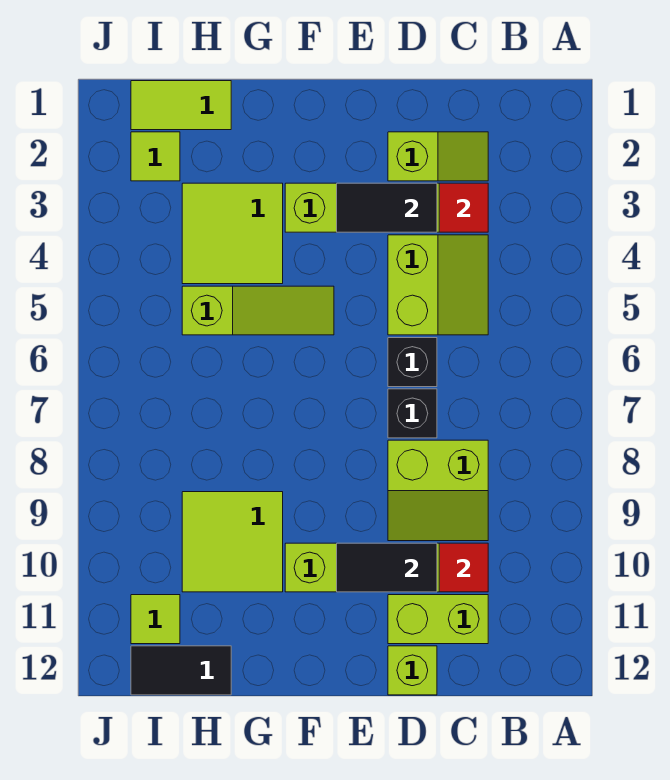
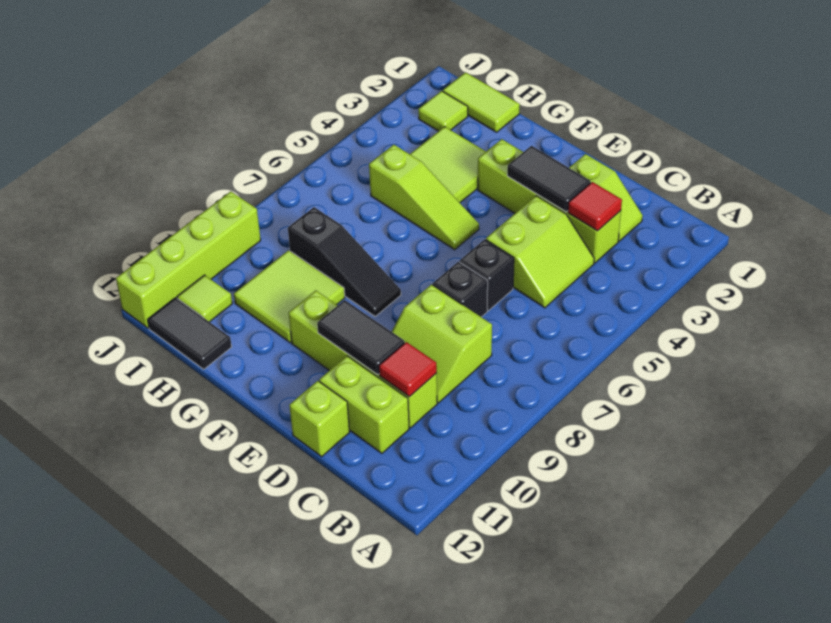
none -> black slope F8:H8 level 1 top H
none -> lime brick J9:J12 level 1

